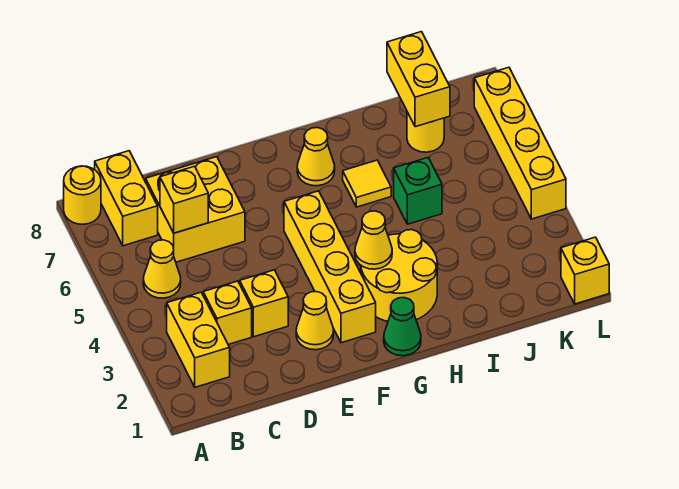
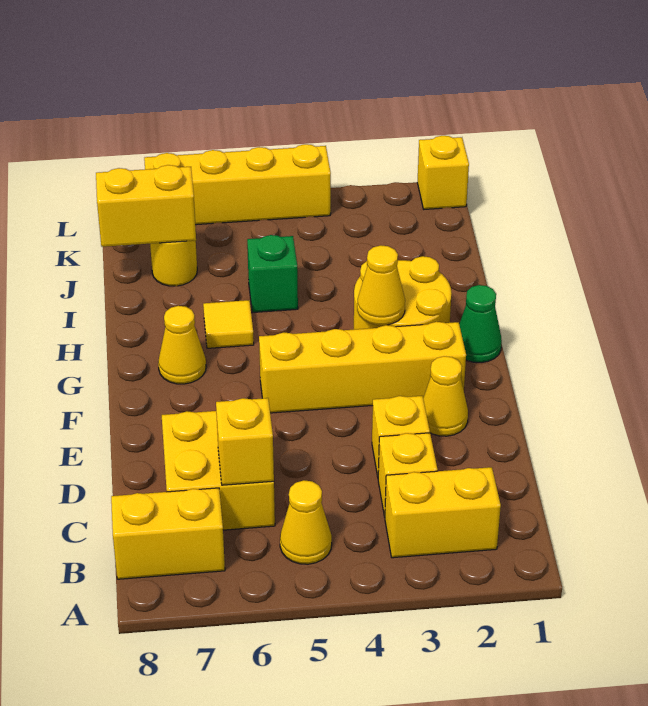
yellow round brick A8 level 1 -> none

